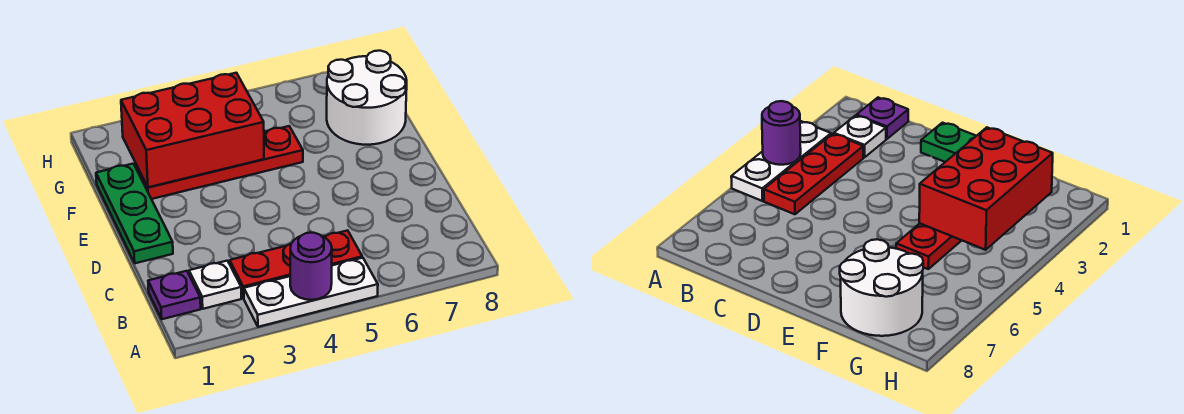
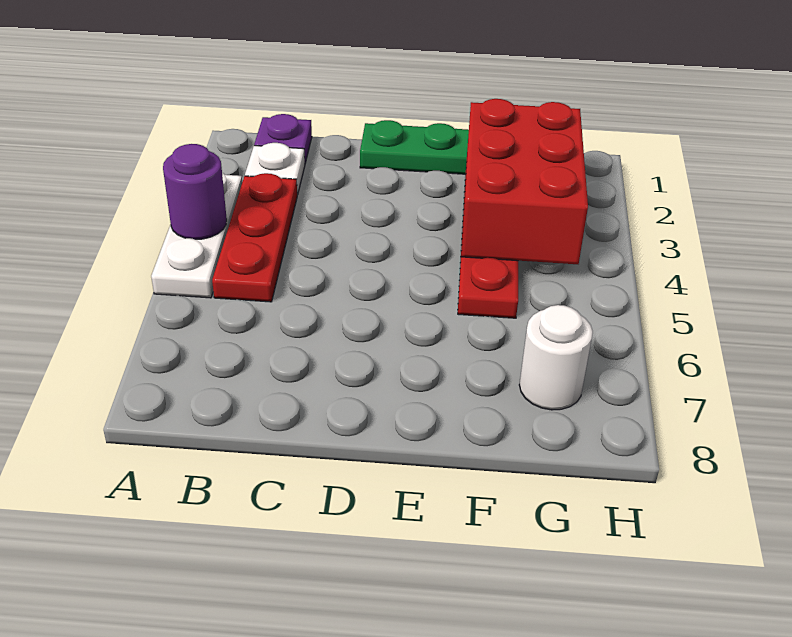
white round brick F7:G8 level 1 -> white round brick G7 level 1

